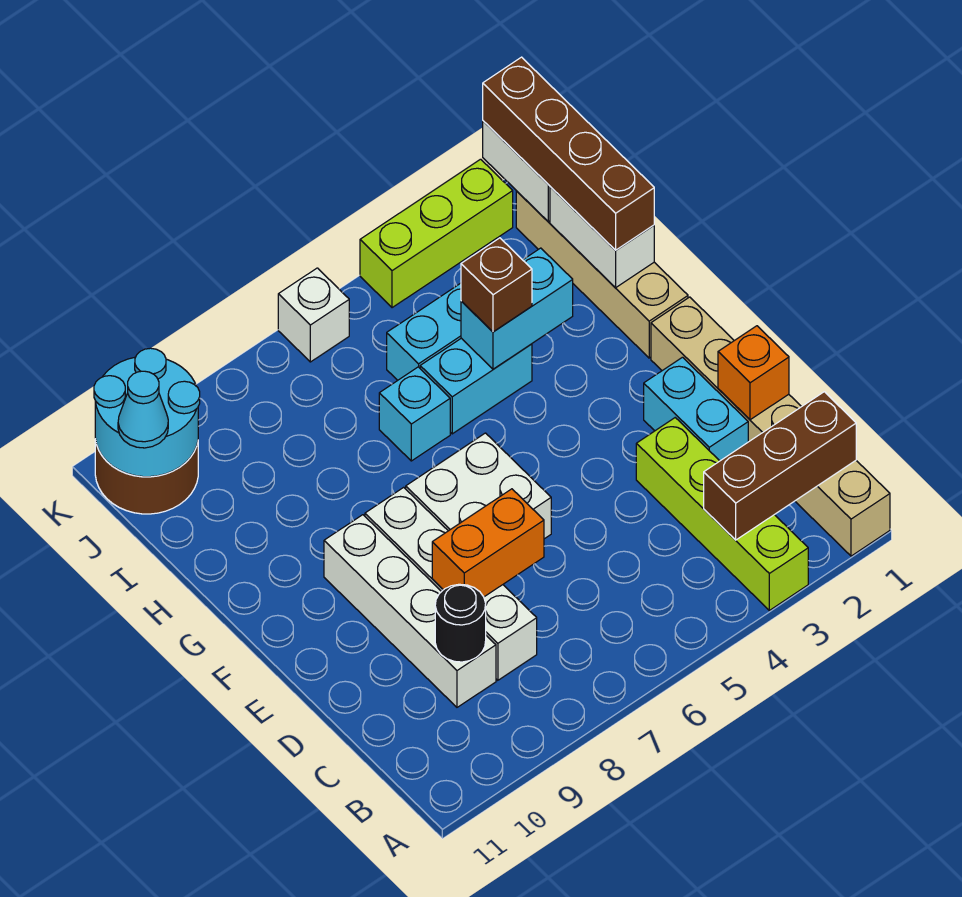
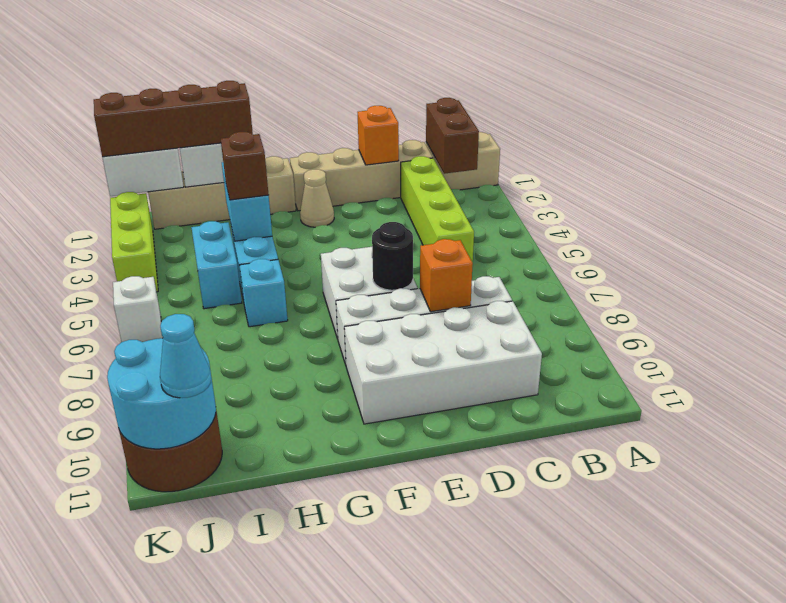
lime brick A3:D3 level 1 -> lime brick C2:C5 level 1
brown brick B1:B3 level 2 -> brown brick B1:B2 level 2
white brick C9:F9 level 1 -> white brick C9:F10 level 1
black round brick C9 level 2 -> black round brick E7 level 2
cyan brick D2:E2 level 1 -> none
orange brick D7:D8 level 2 -> orange brick D8 level 2
none -> tan cone F2 level 1

